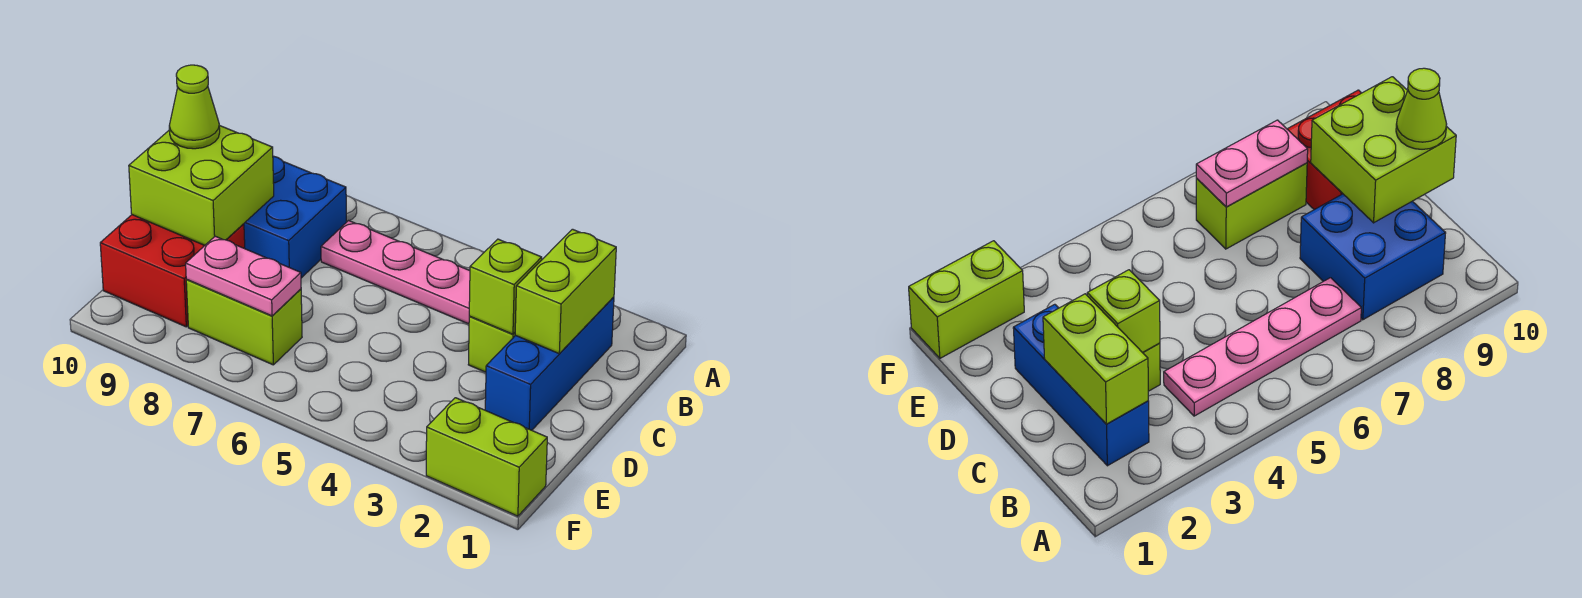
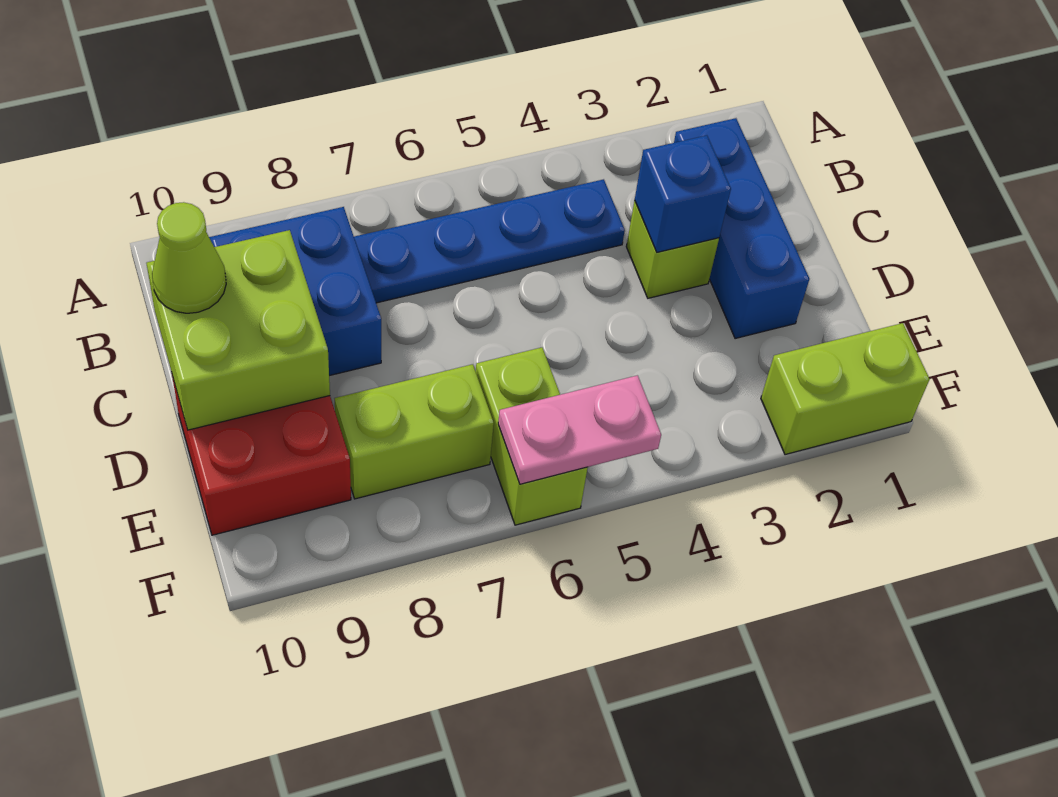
lime brick B2:C2 level 2 -> lime brick E6:F6 level 1
pink plate B4:B7 level 1 -> blue plate B4:B7 level 1
lime brick C3 level 2 -> blue brick C3 level 2
pink plate E7:E8 level 2 -> pink plate F5:F6 level 2

